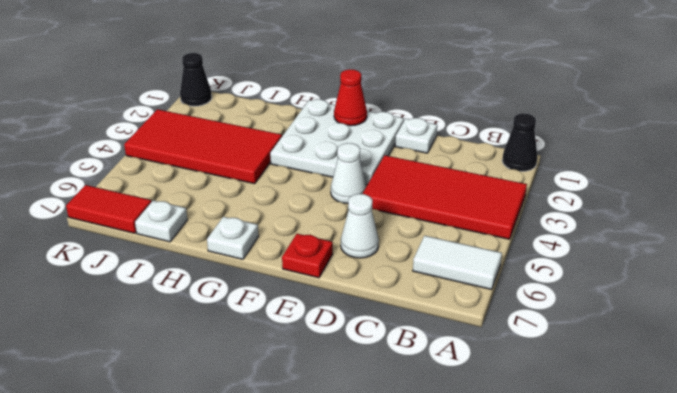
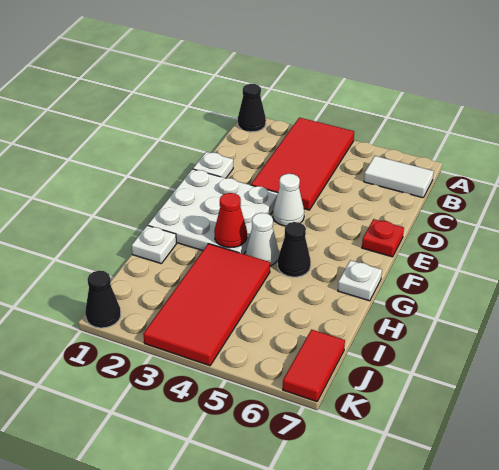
white tile A6:B6 level 1 -> white tile B6:B7 level 1
white cone D6 level 1 -> white cone G4 level 1
red cone F1 level 2 -> red cone G3 level 2
none -> black cone G5 level 1
white plate I7 level 1 -> white plate H1 level 1

